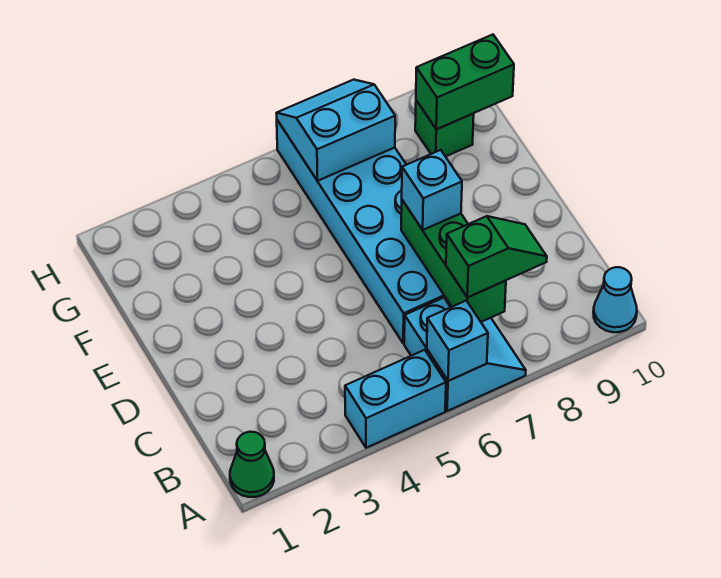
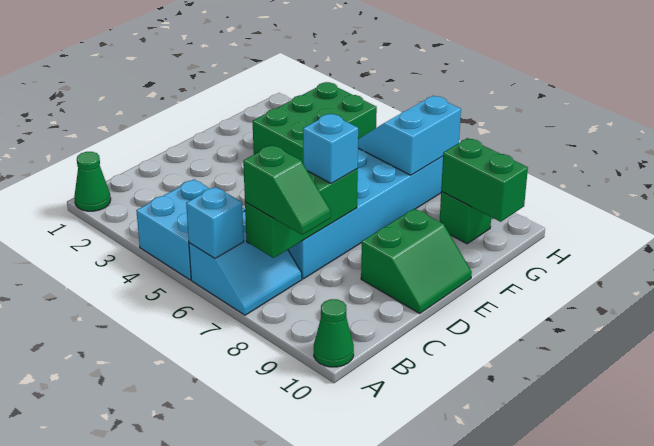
cyan brick A4:A5 level 1 -> cyan brick A4:B5 level 1
cyan cone A10 level 1 -> green cone A10 level 1
none -> green slope D9:E10 level 1 top 9
none -> green brick F3:H4 level 1
cyan slope G6:H7 level 2 top G -> cyan slope G6:H7 level 2 top 7

